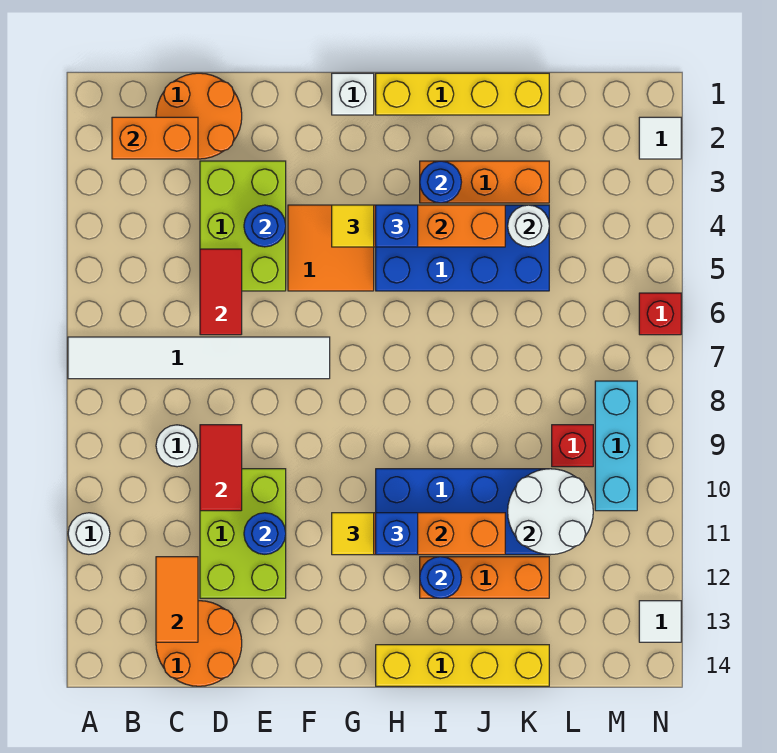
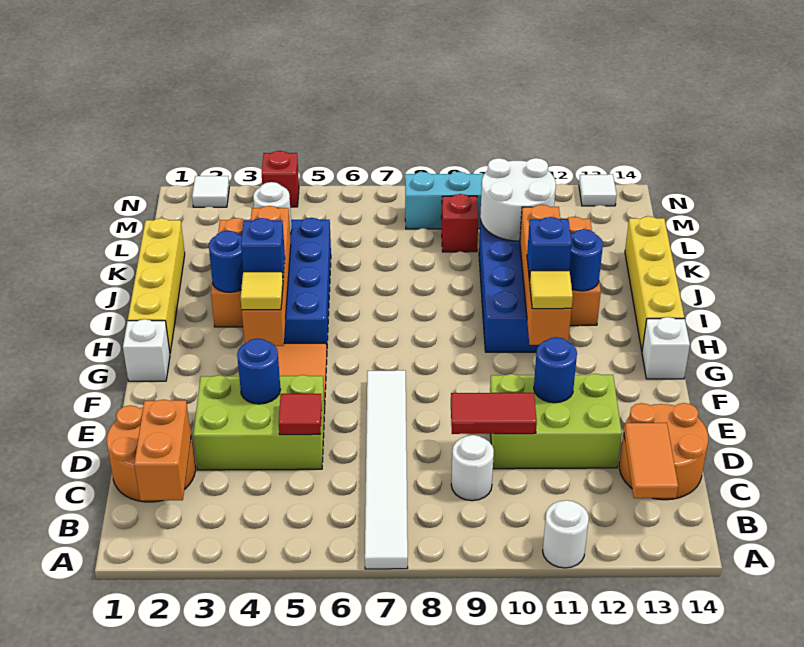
orange tile C12:C13 level 2 -> orange tile B13:C13 level 2
red tile D5:D6 level 2 -> red tile D5 level 2
none -> white brick G14 level 1
red brick N6 level 1 -> red brick N4 level 1

